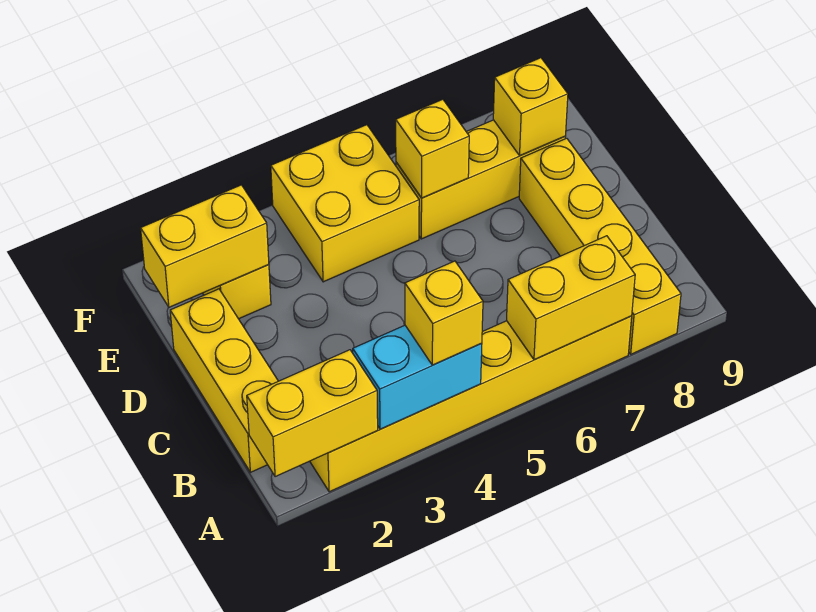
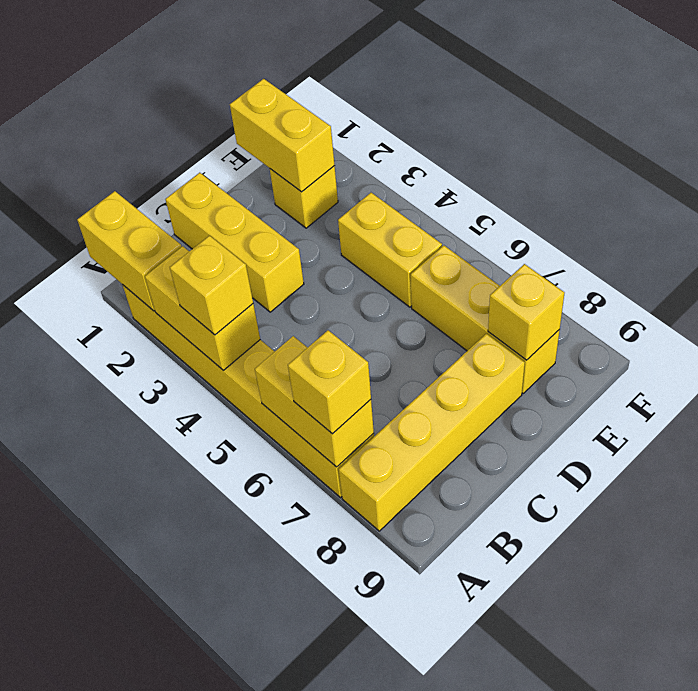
cyan brick A3:A4 level 2 -> yellow brick A3:A4 level 2
yellow brick B1:D1 level 1 -> yellow brick C1:C3 level 1
yellow brick E4:F5 level 1 -> yellow brick E4:E5 level 1
yellow brick E6 level 2 -> yellow brick A7 level 3

